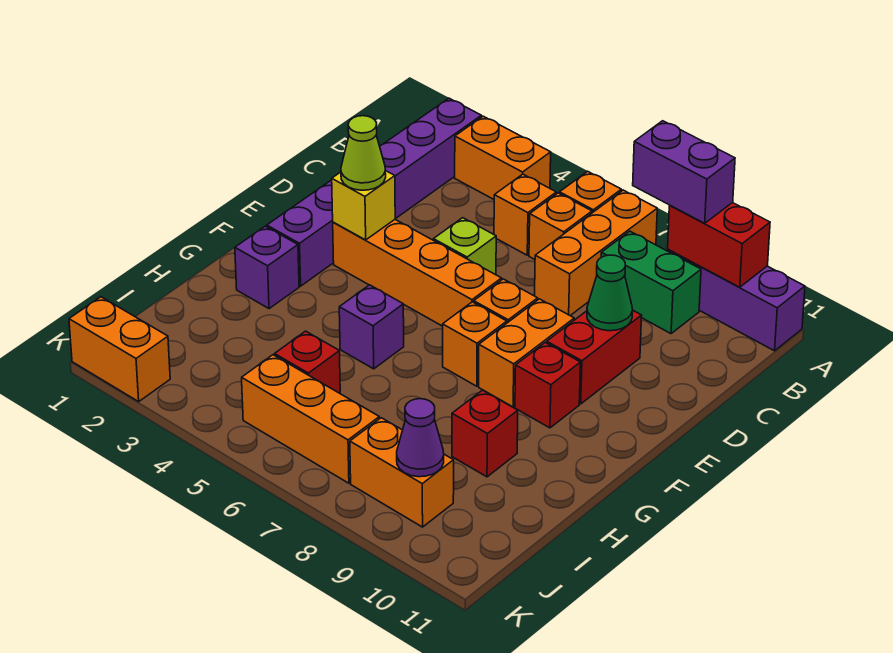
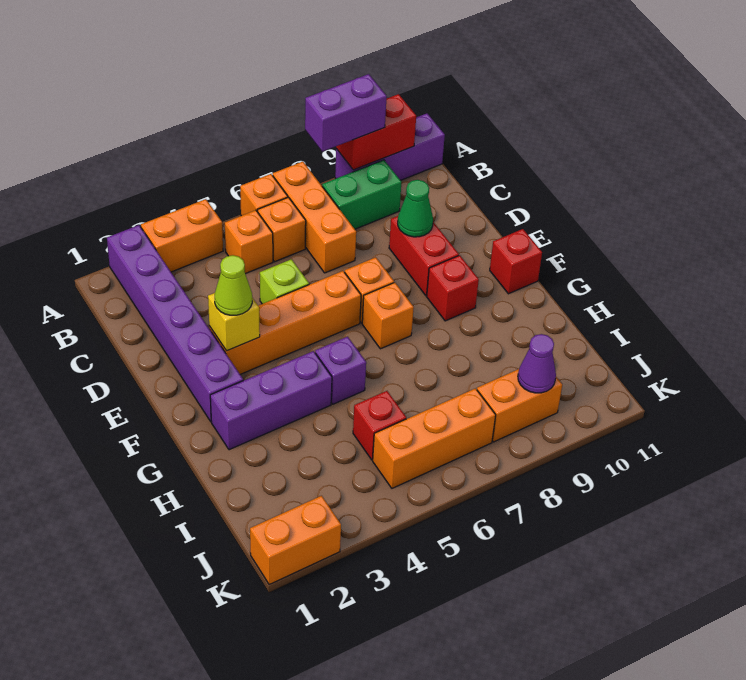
orange brick E8:F8 level 1 -> none
purple brick G2 level 1 -> purple brick G2:G4 level 1
red brick H9 level 1 -> red brick F11 level 1

